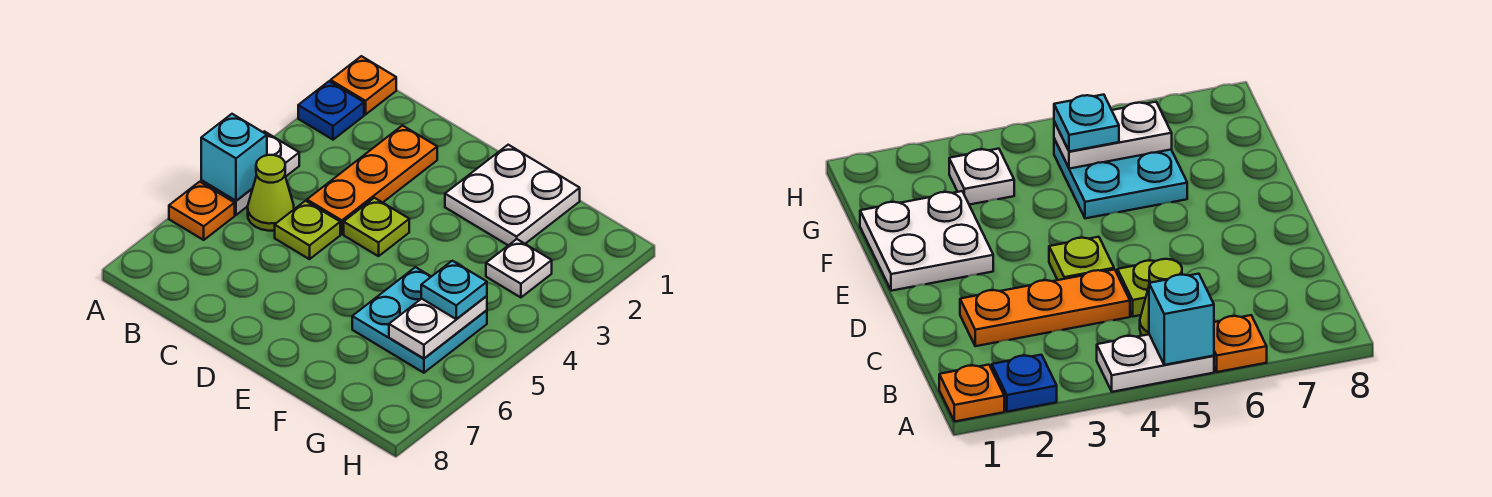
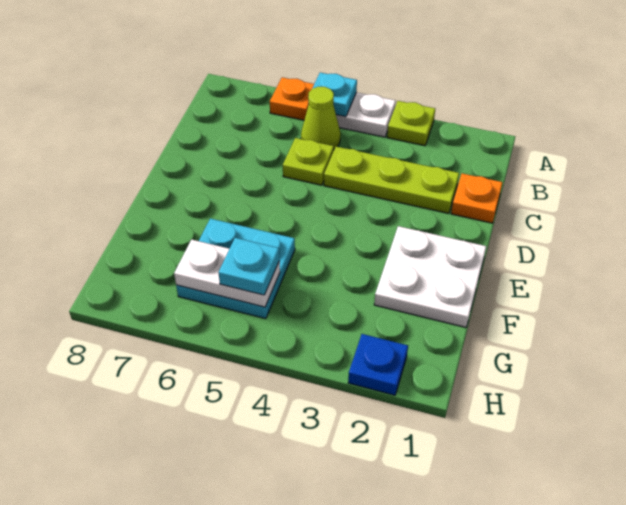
orange plate A1 level 1 -> orange plate C1 level 1
blue plate A2 level 1 -> blue plate H2 level 1
cyan brick A5 level 2 -> cyan plate A5 level 2
orange plate C2:C4 level 1 -> lime plate C2:C4 level 1
lime plate D4 level 1 -> lime plate A3 level 1
white plate G3 level 1 -> none

